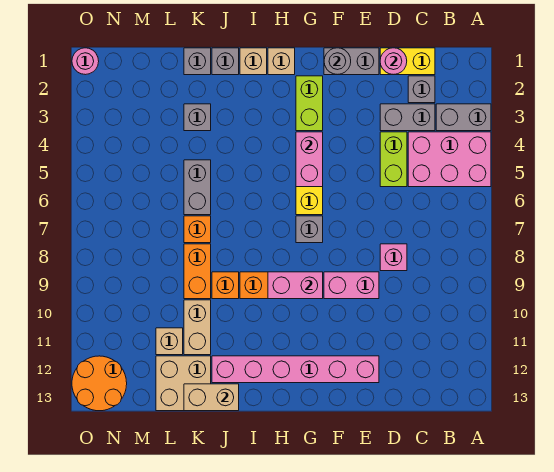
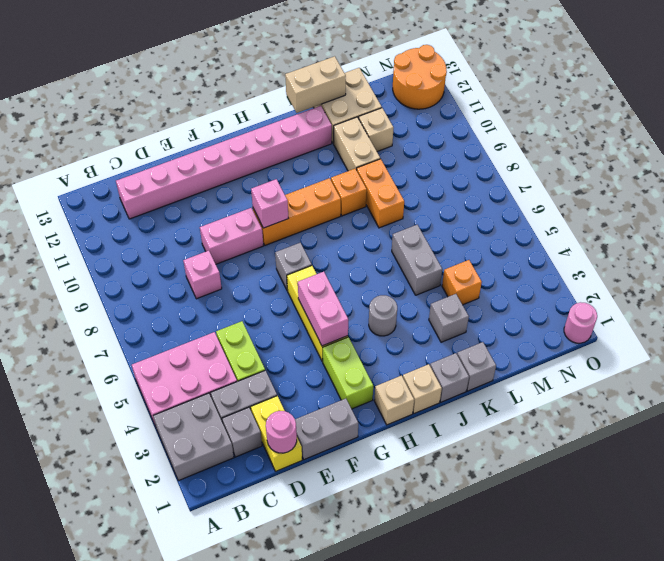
grey brick A3:B3 level 1 -> grey brick A2:B3 level 1
yellow brick C1:D1 level 1 -> yellow brick D1:D2 level 1
pink brick E12:J12 level 1 -> pink brick C12:J12 level 1
grey round brick F1 level 2 -> grey round brick I4 level 1
pink brick G9:H9 level 2 -> pink brick G9 level 2
orange brick K7 level 1 -> orange brick L4 level 1

